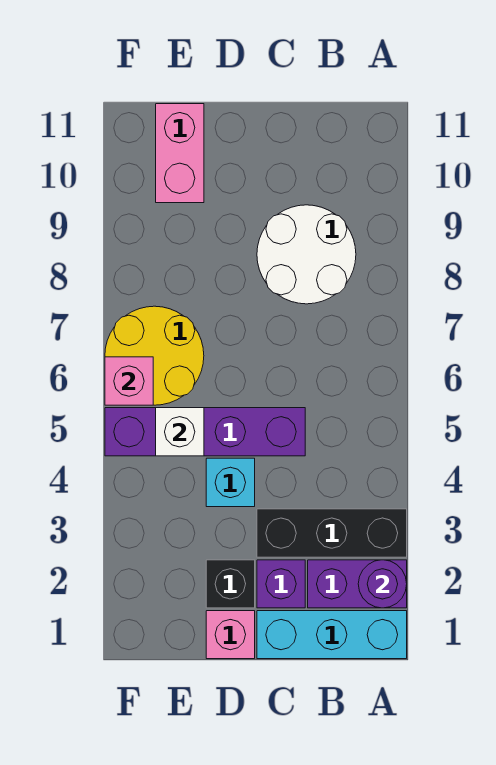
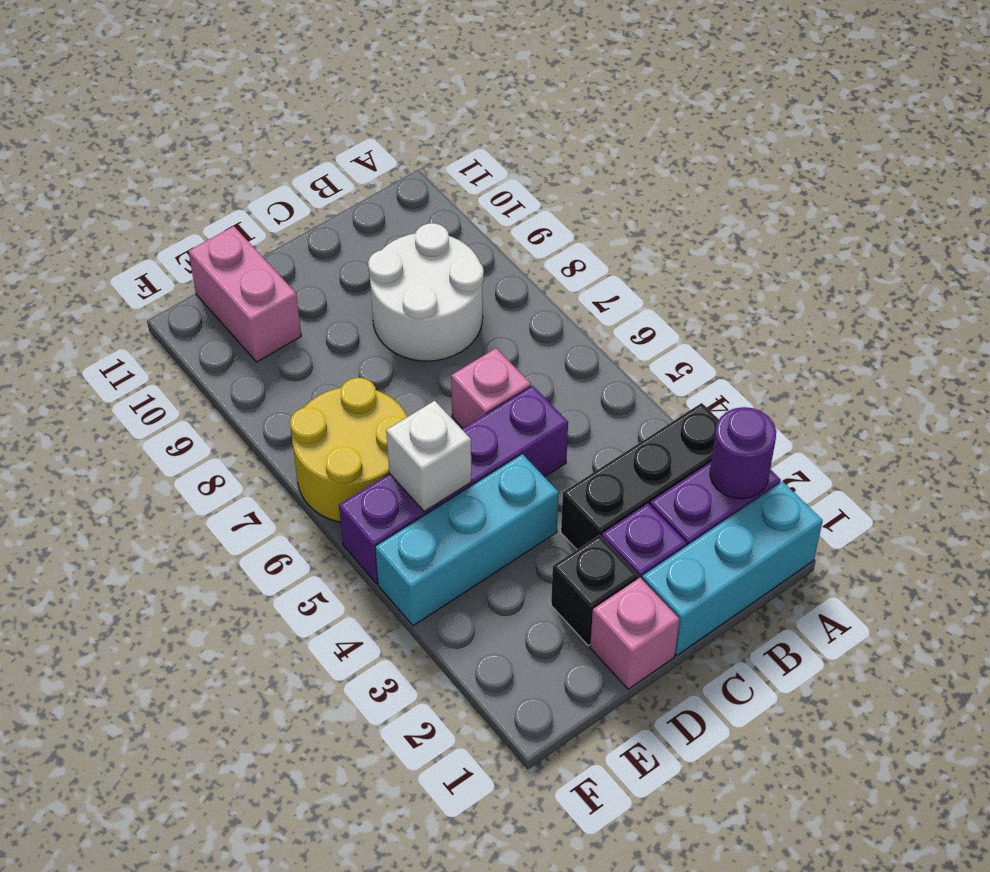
cyan brick D4 level 1 -> cyan brick D4:F4 level 1
pink brick F6 level 2 -> pink brick C6 level 1

